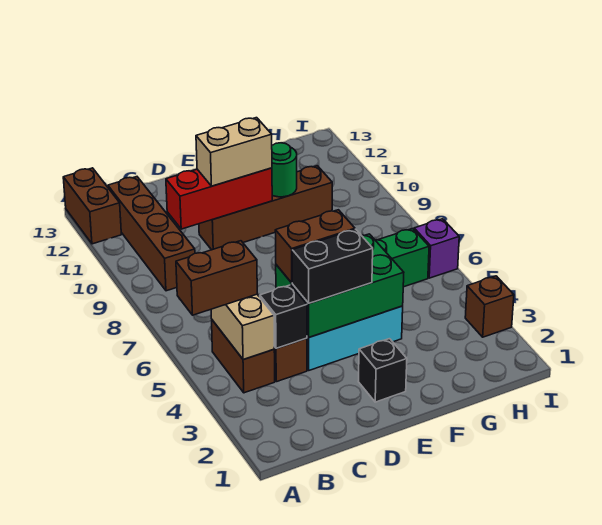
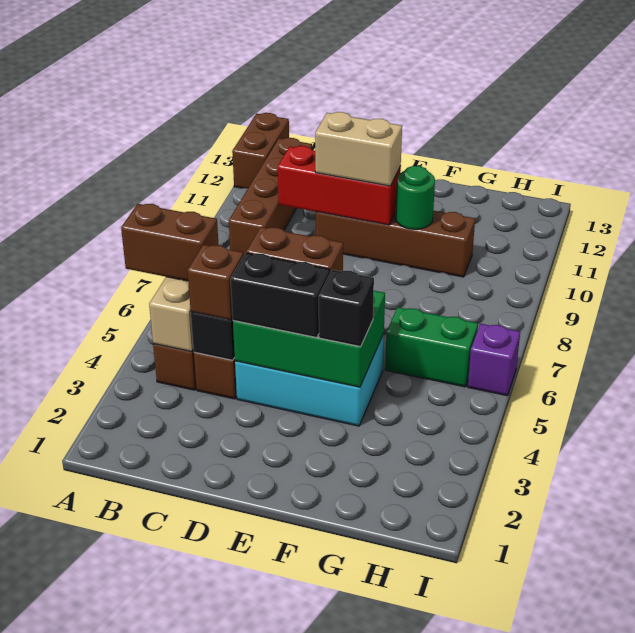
black brick E2 level 1 -> black brick F4 level 3
brown brick I3 level 1 -> brown brick C4 level 3

